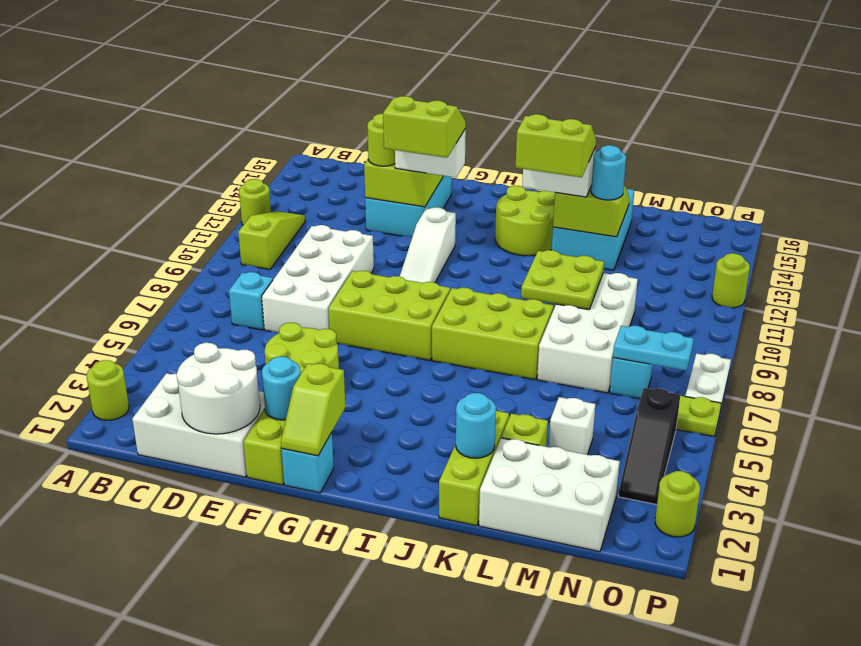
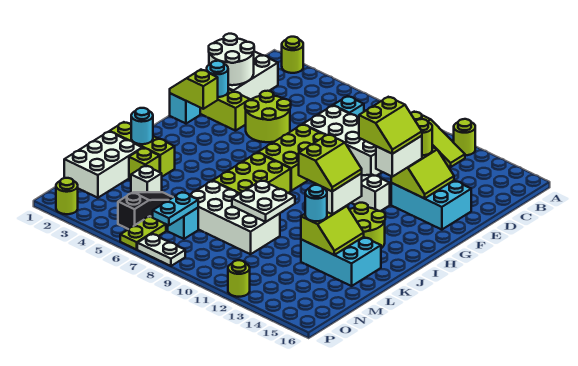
lime plate K9:L10 level 2 -> white plate K9:L10 level 2
black slope O3:O5 level 1 top 5 -> black slope M5:O5 level 1 top O

